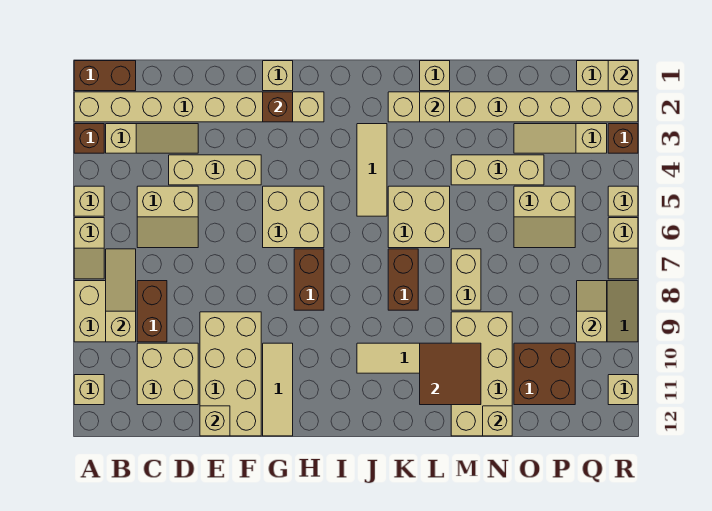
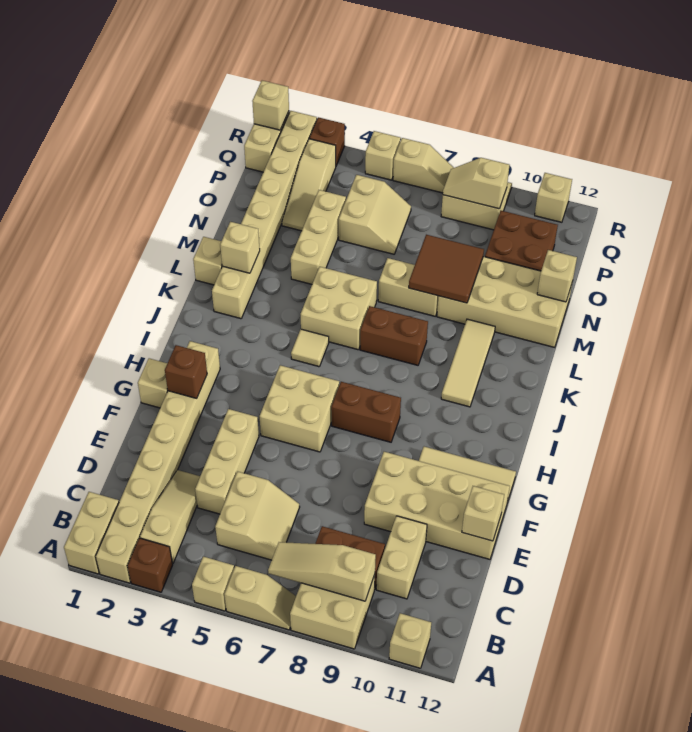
brown brick A1:B1 level 1 -> tan brick A1:B1 level 1
tan brick C10:D11 level 1 -> tan brick C10:D10 level 1
tan tile J3:J5 level 1 -> tan tile J5 level 1
brown tile L10:M11 level 2 -> brown tile M8:N9 level 2

